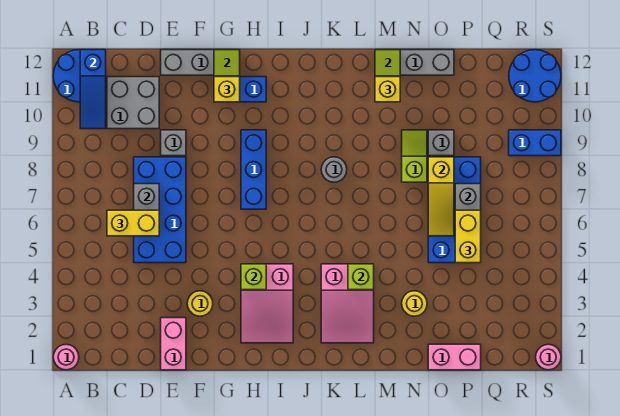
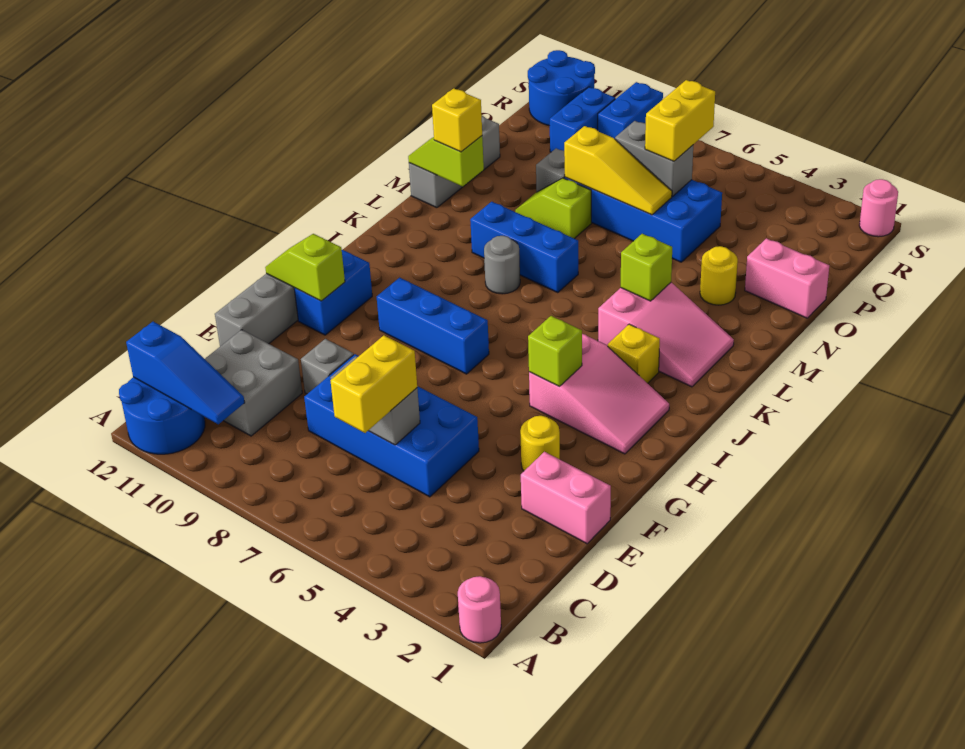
yellow brick G11 level 3 -> yellow brick J3 level 1
none -> blue brick L7:L9 level 1
pink brick O1:P1 level 1 -> pink brick O1:O2 level 1
yellow brick P5:P6 level 3 -> yellow brick P6:Q6 level 3
none -> blue brick Q10:R10 level 1

